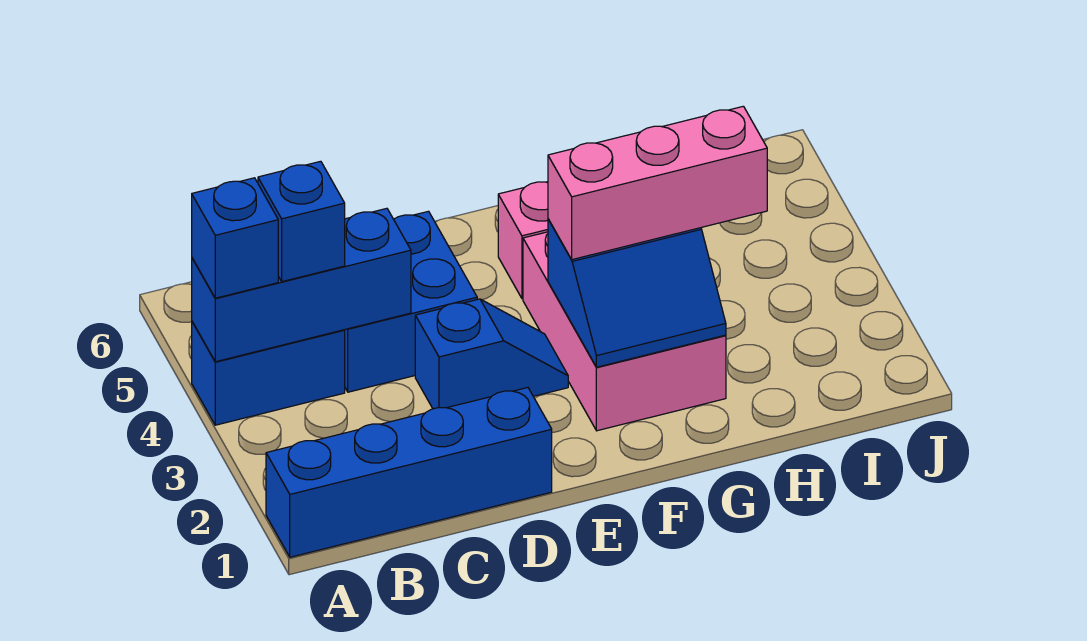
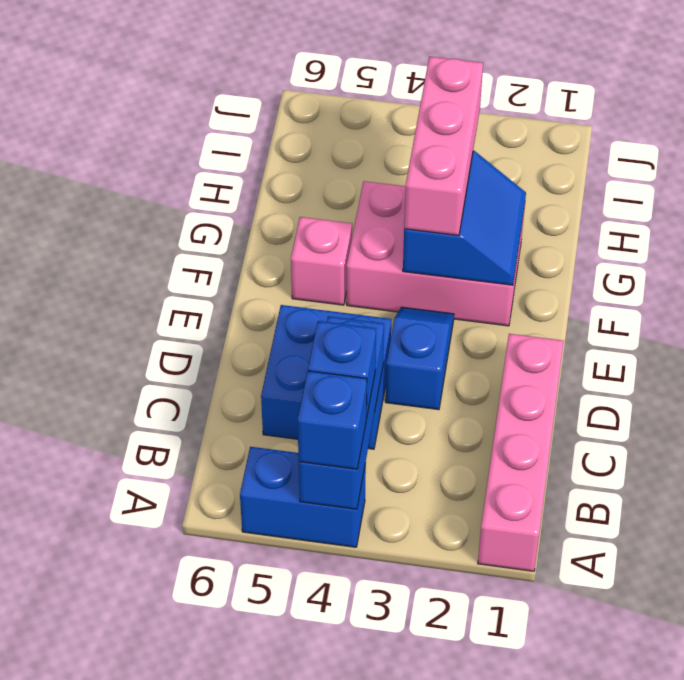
blue brick A1:D1 level 1 -> pink brick A1:D1 level 1
blue brick A4:B4 level 1 -> blue brick A4:A5 level 1

